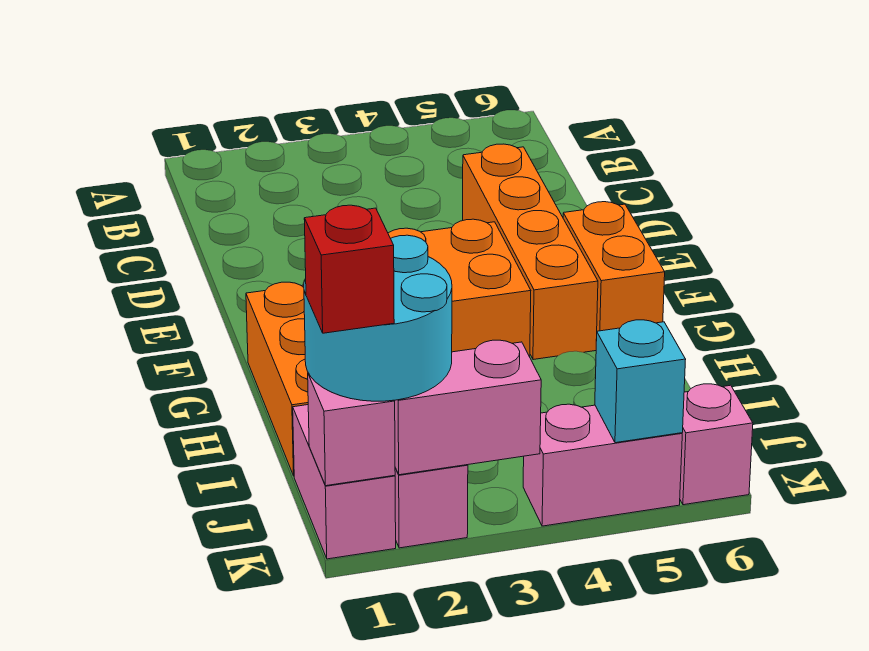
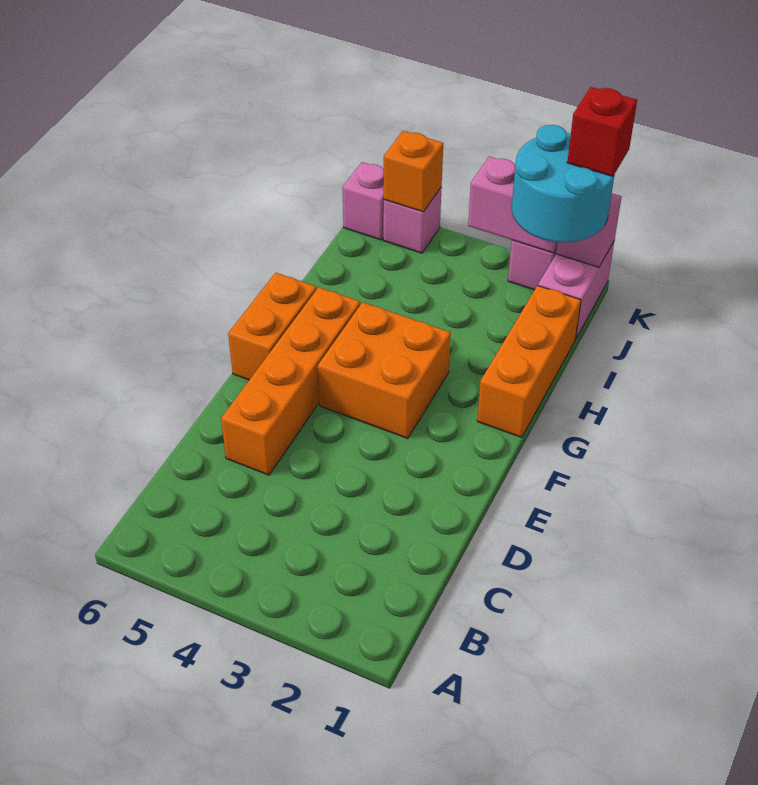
pink brick K4:K5 level 1 -> pink brick K5 level 1
cyan brick K5 level 2 -> orange brick K5 level 2

